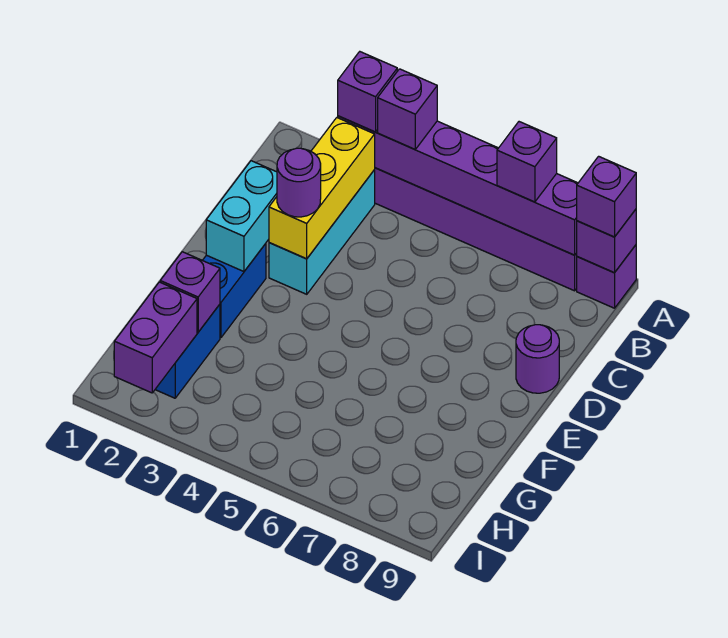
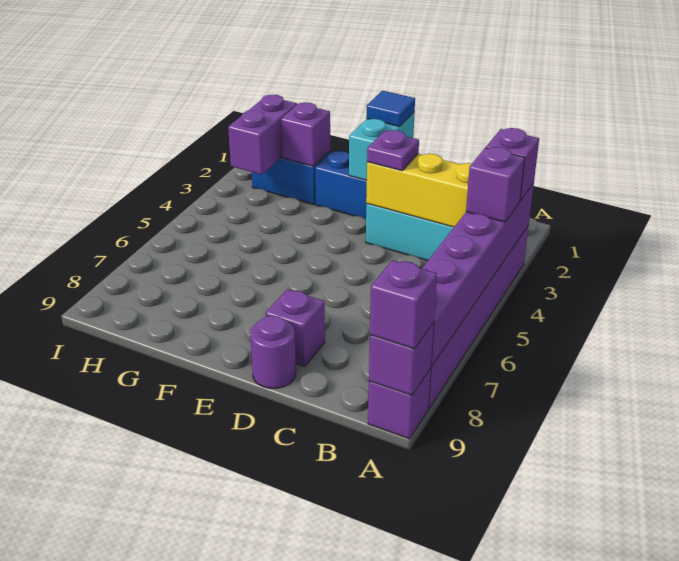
purple brick A7 level 3 -> purple brick D8 level 1
cyan brick D2:E2 level 2 -> cyan brick E1:E2 level 2
purple round brick D3 level 3 -> purple plate D3 level 3
none -> blue tile E1 level 3
purple brick H2:I2 level 2 -> purple brick H2:H3 level 2

